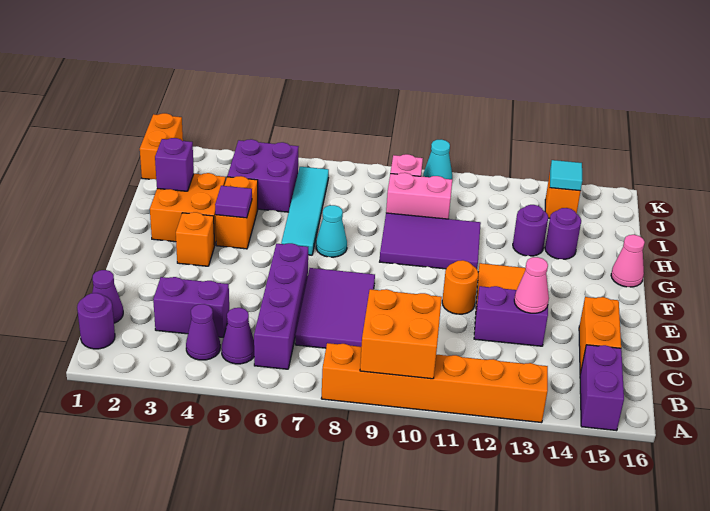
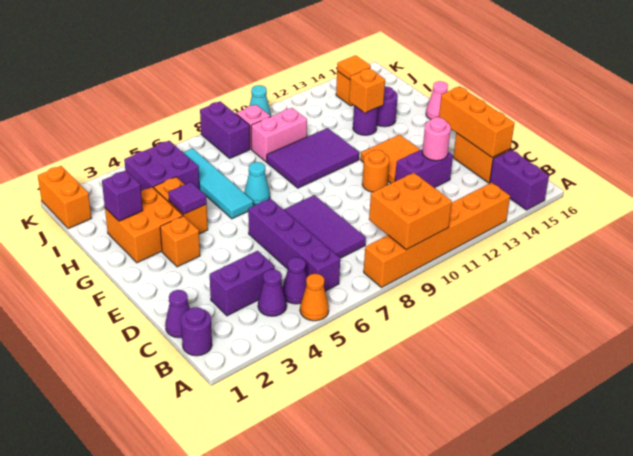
none -> orange cone A5 level 1
none -> orange brick C15:E15 level 2
pink cone D13 level 2 -> pink round brick D13 level 2
none -> orange brick H13 level 2
none -> purple brick J8:K8 level 1
cyan tile J14 level 2 -> orange tile J14 level 2

